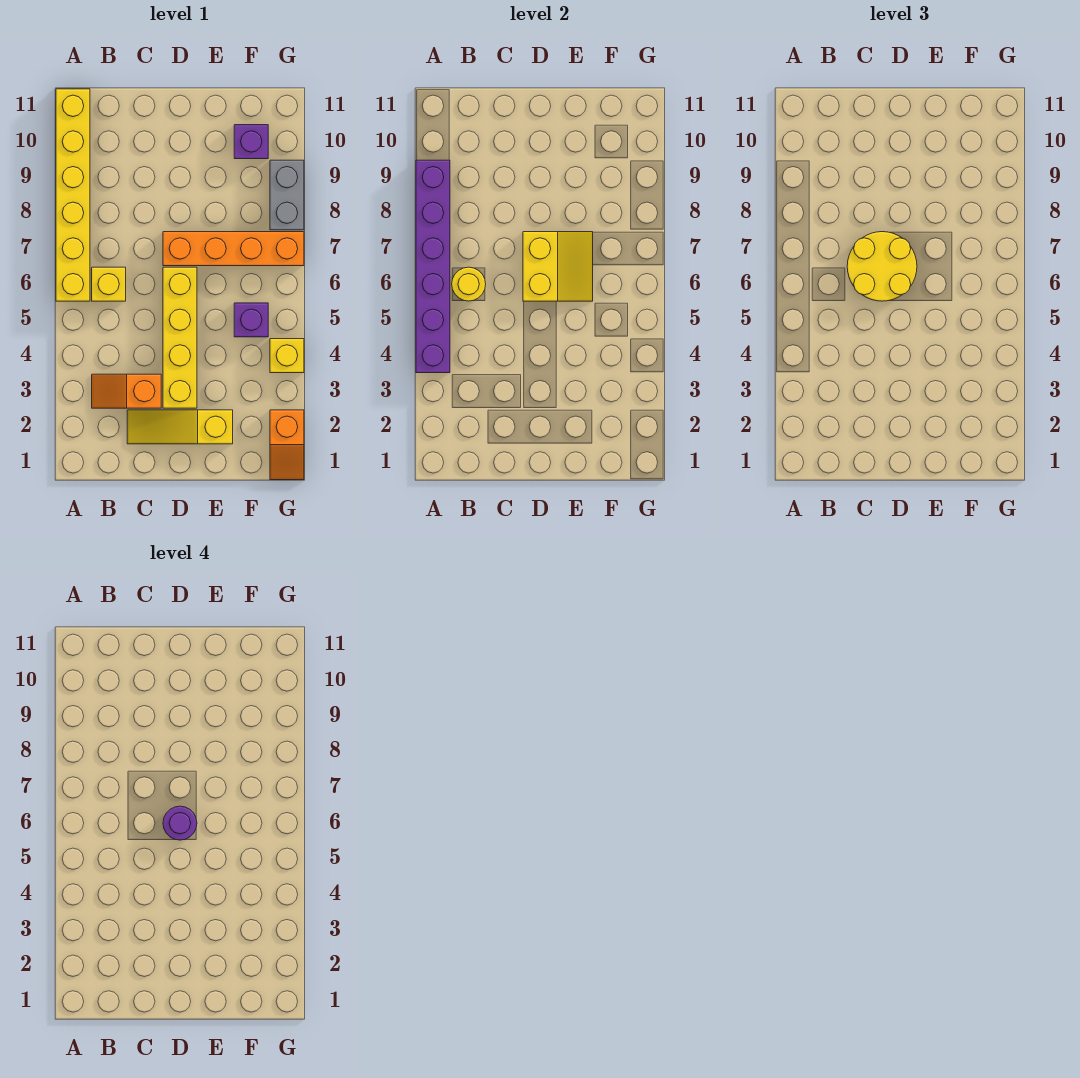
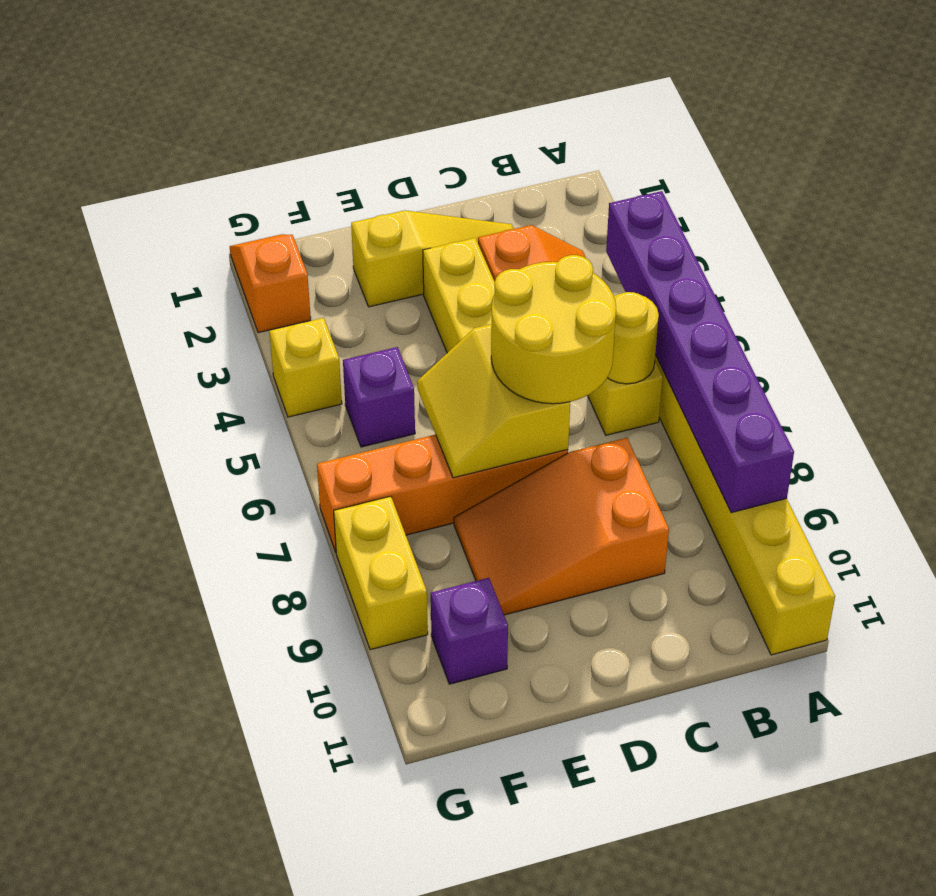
none -> orange slope C8:E9 level 1 top C
purple round brick D6 level 4 -> none
grey brick G8:G9 level 1 -> yellow brick G8:G9 level 1

